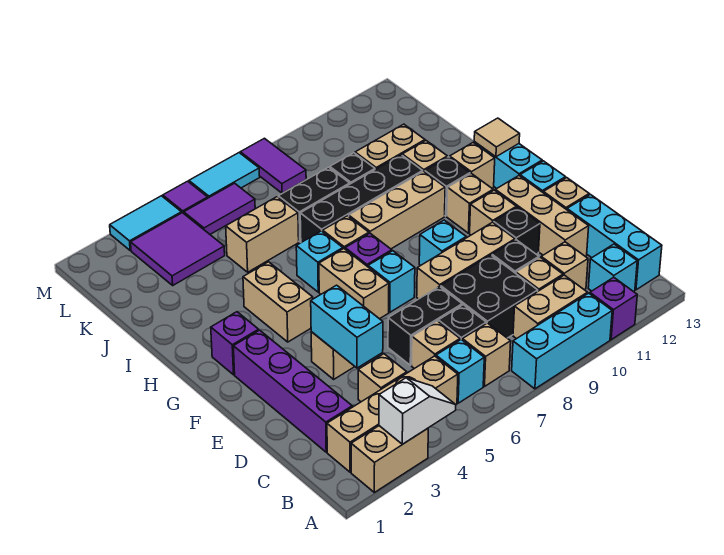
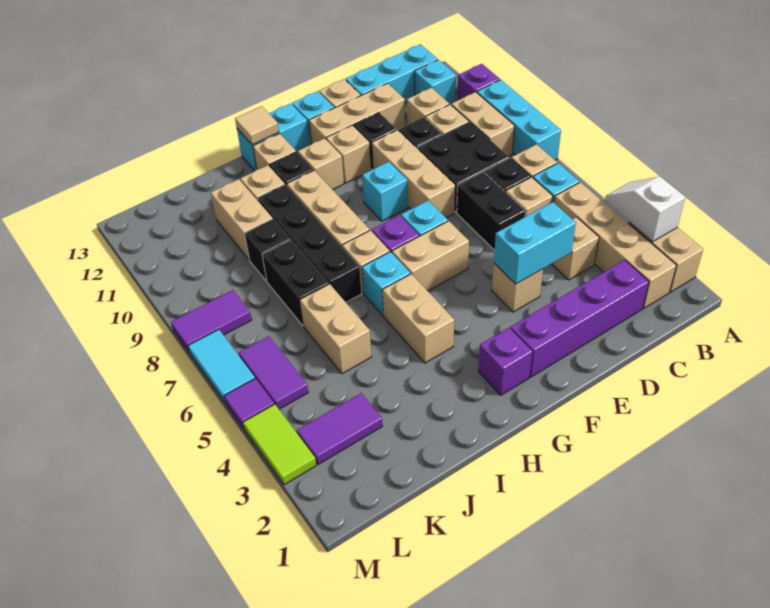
tan brick G4:H4 level 1 -> tan brick H4:H5 level 1
purple tile K3:L4 level 1 -> purple tile K3:L3 level 1
cyan tile M3:M4 level 1 -> lime tile M3:M4 level 1

